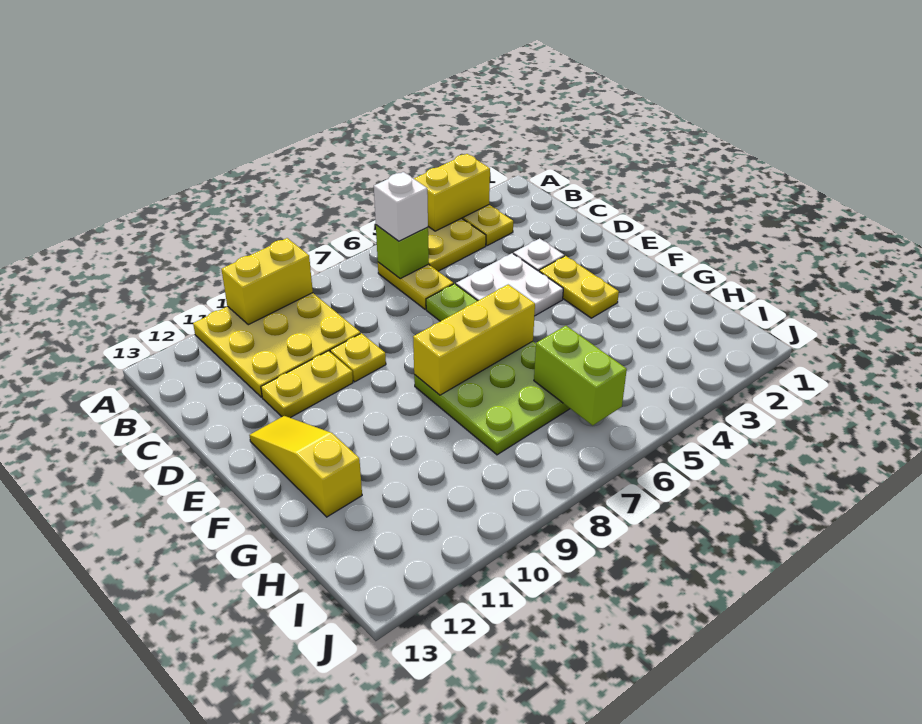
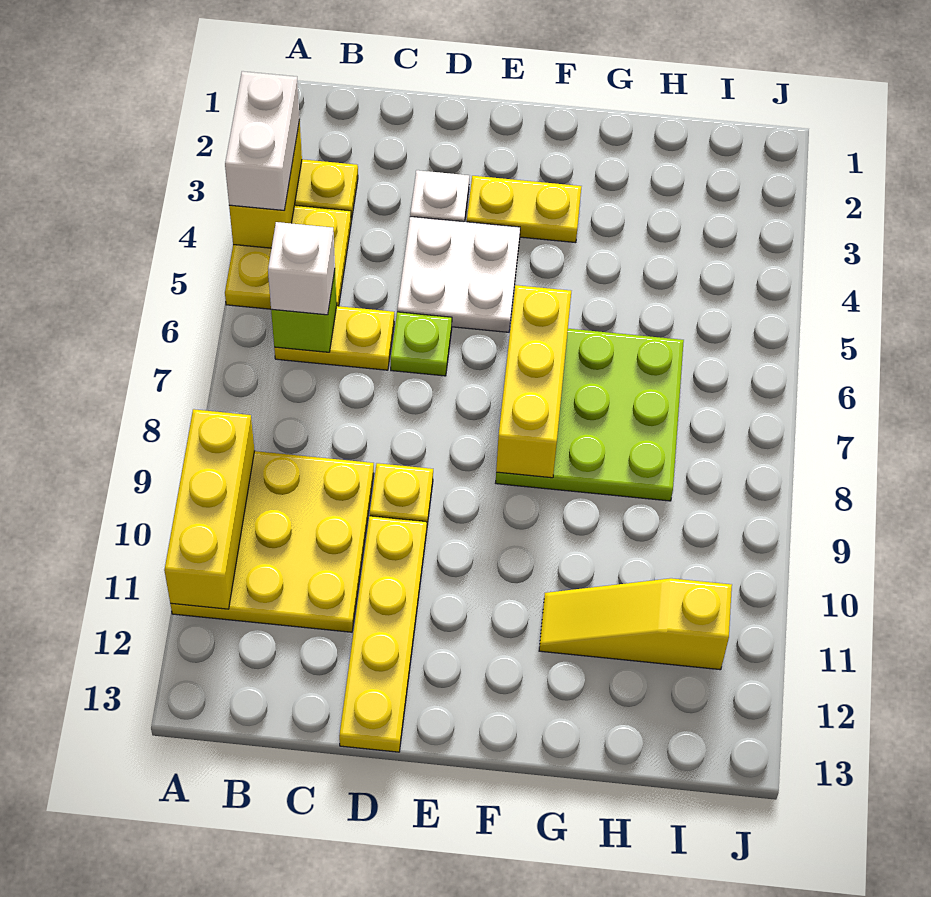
none -> white brick A3:A4 level 3
yellow brick A9:A10 level 2 -> yellow brick A9:A11 level 2
yellow plate D10:D11 level 1 -> yellow plate D10:D13 level 1
yellow slope E12:G12 level 1 top G -> yellow slope G11:I11 level 1 top I
lime brick H6:I6 level 2 -> none

